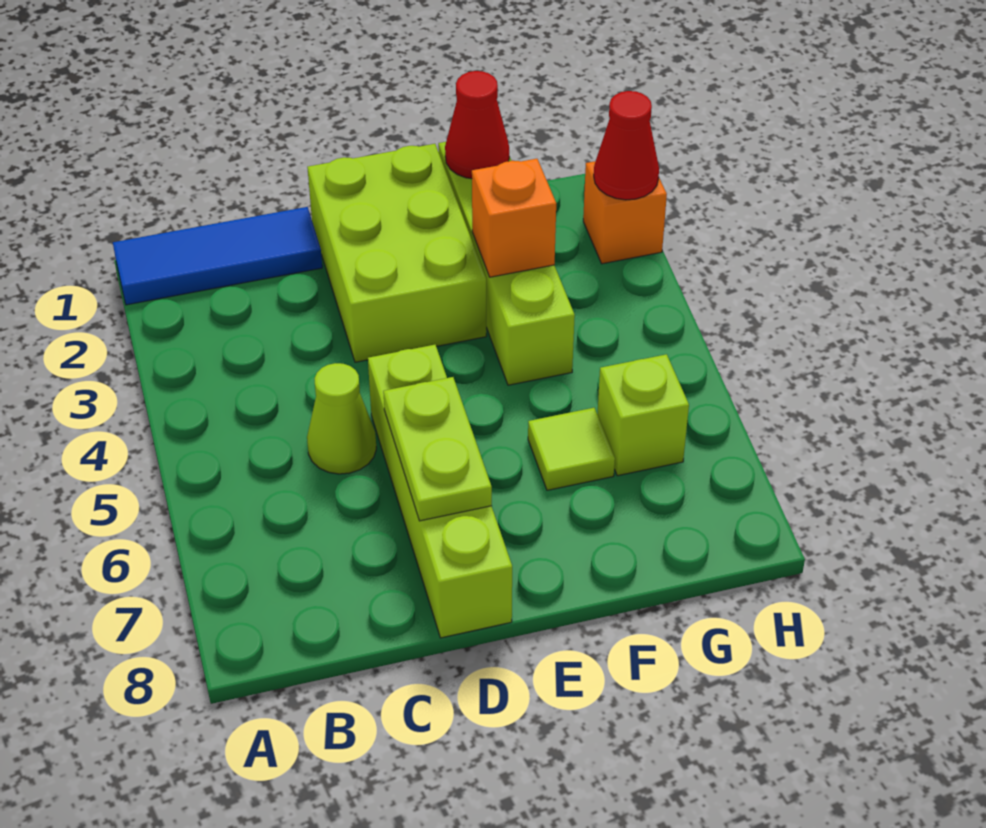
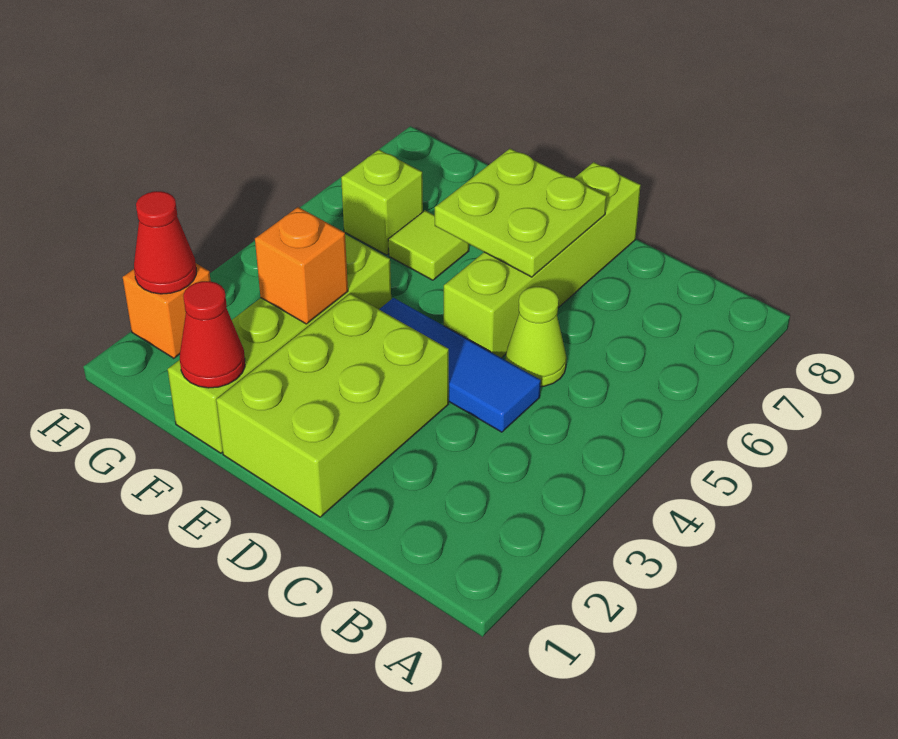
blue tile A1:C1 level 1 -> blue tile C4:E4 level 1
lime plate D6:D7 level 2 -> lime plate D6:E7 level 2

